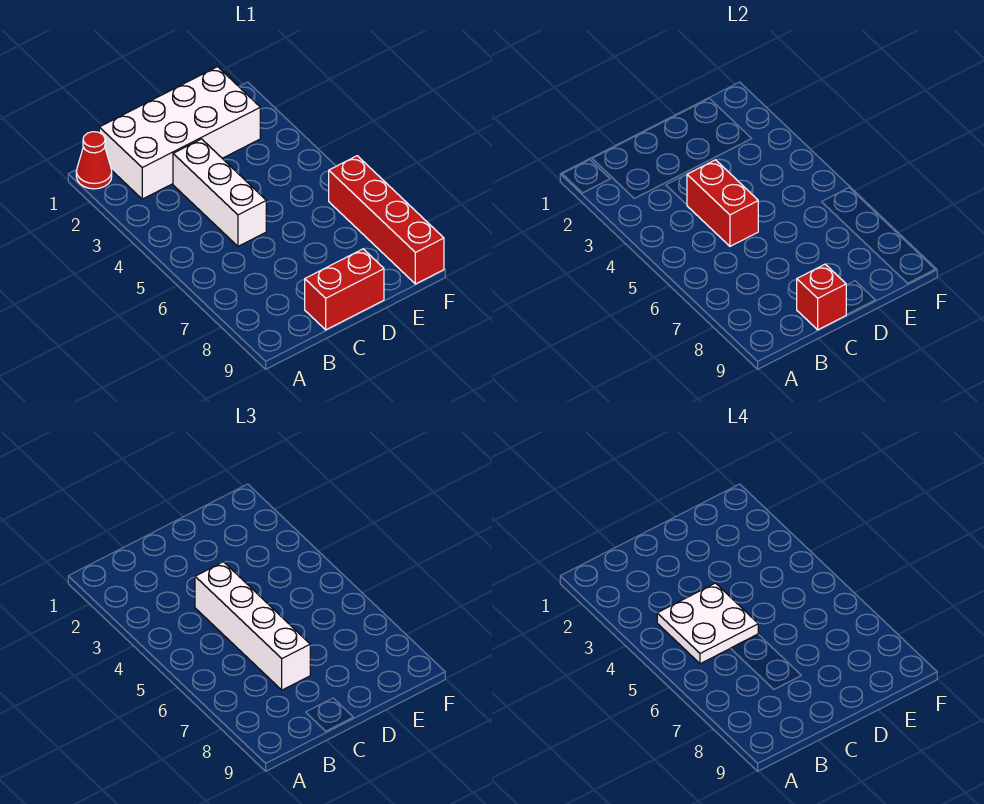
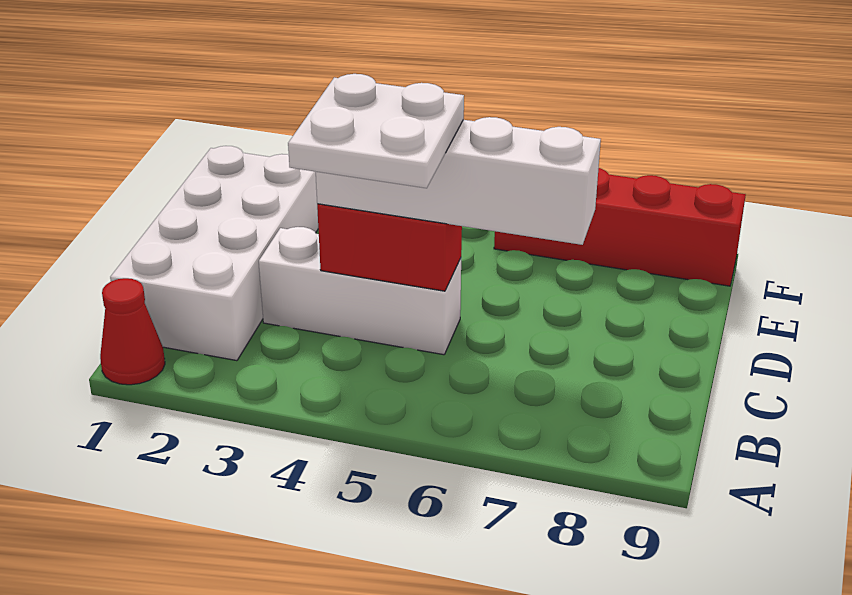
red brick C9:D9 level 1 -> none
red brick C9 level 2 -> none

